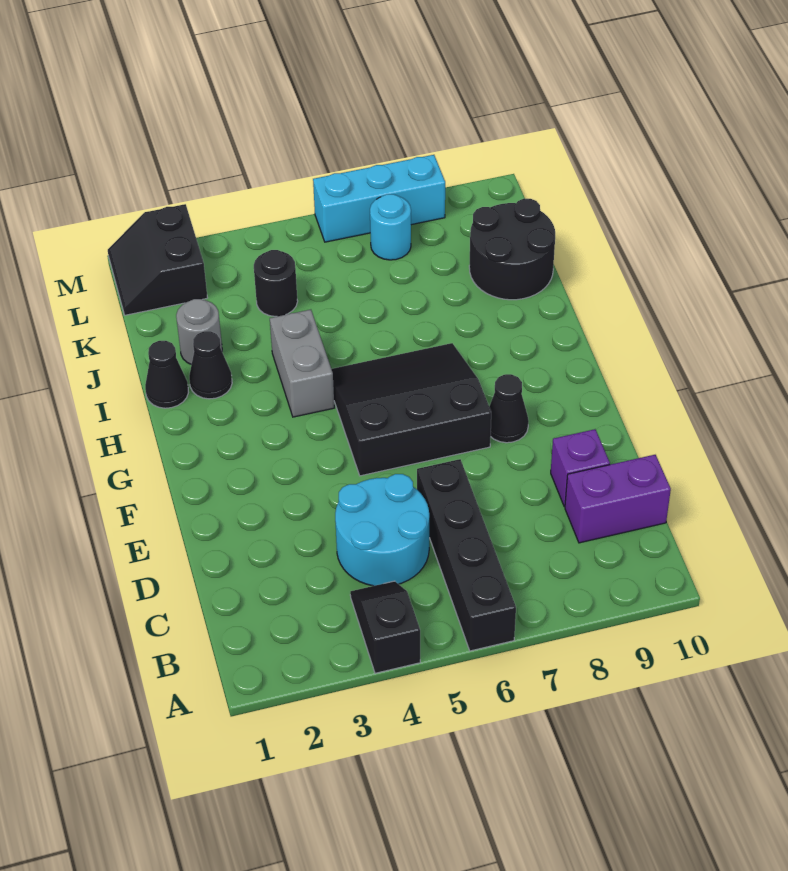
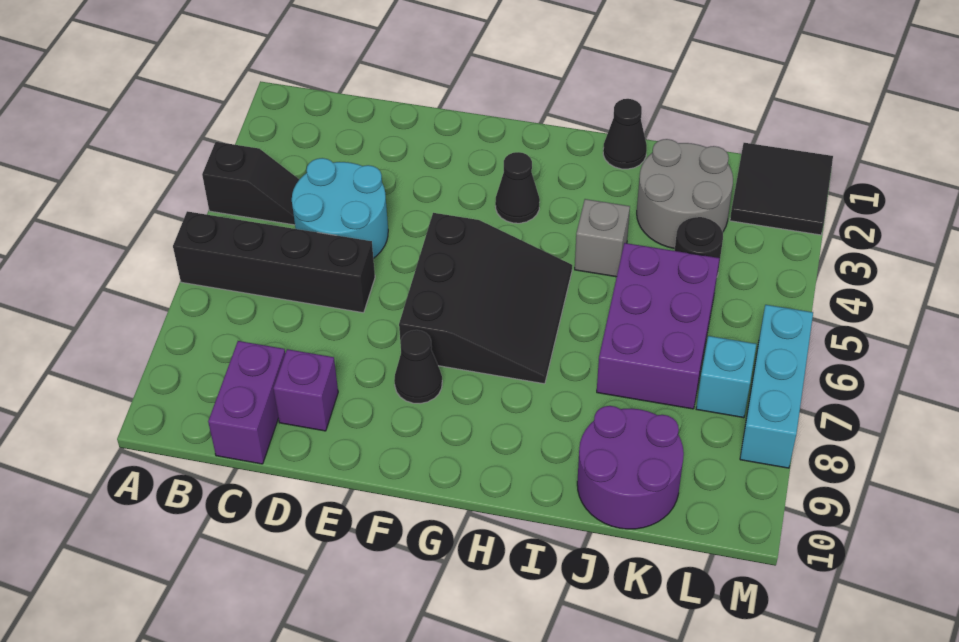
grey brick H4:I4 level 1 -> grey brick I4 level 1
black cone I2 level 1 -> black cone G3 level 1
grey round brick J2 level 1 -> grey round brick J2:K3 level 1
none -> purple brick J5:K7 level 1
black round brick J9:K10 level 1 -> purple round brick J9:K10 level 1
black slope L1:M2 level 1 top 2 -> black tile L1:M2 level 1
cyan round brick L7 level 1 -> cyan brick L7 level 1

